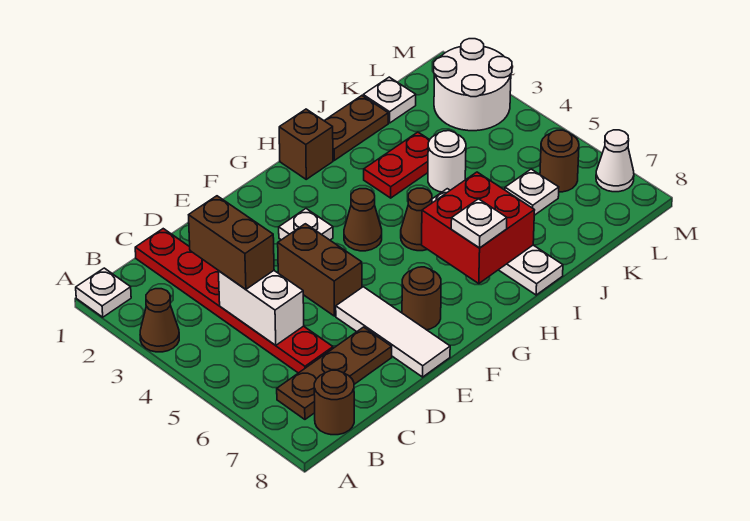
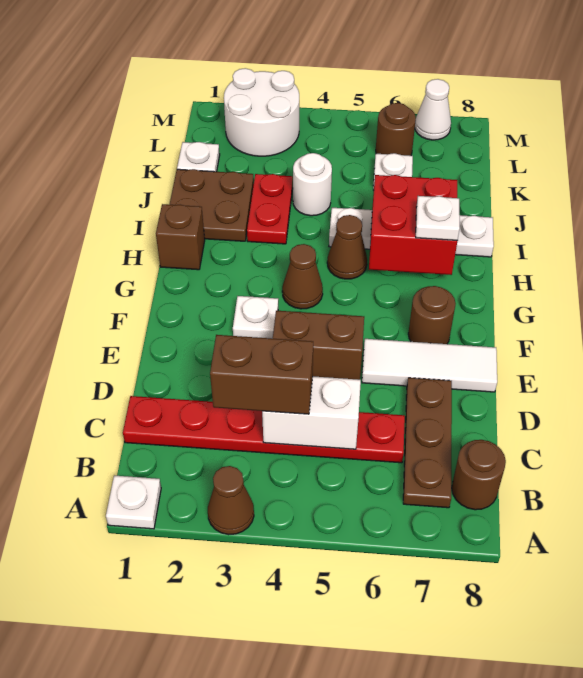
brown plate I1:J1 level 1 -> brown plate I1:J2 level 1

